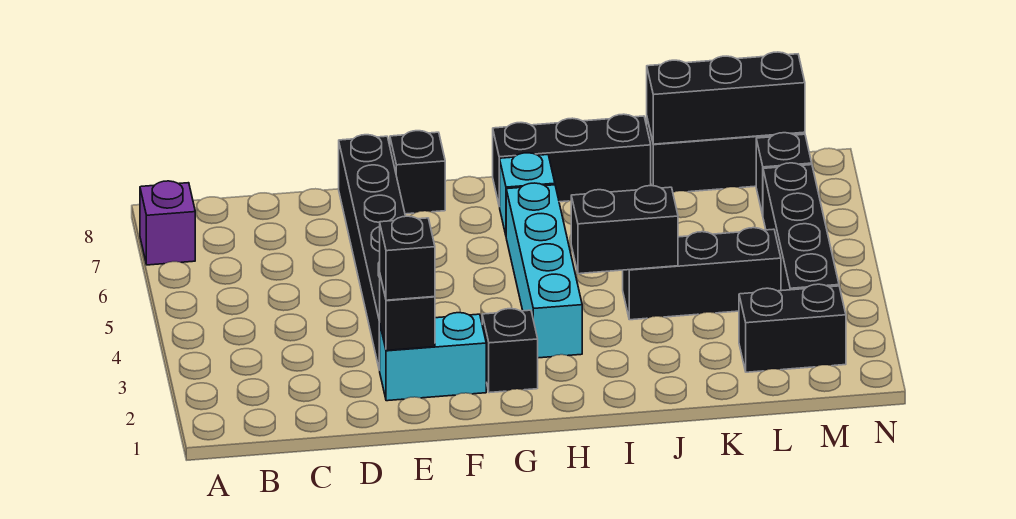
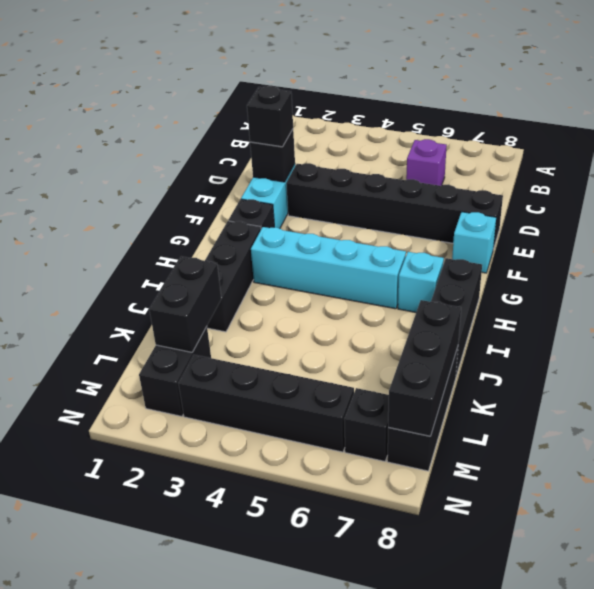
purple brick A7 level 1 -> purple brick C6 level 1
black brick F8 level 1 -> cyan brick F8 level 1
black brick I4:J4 level 2 -> black brick K2:L2 level 2
black brick J4:L4 level 1 -> black brick H2:J2 level 1

